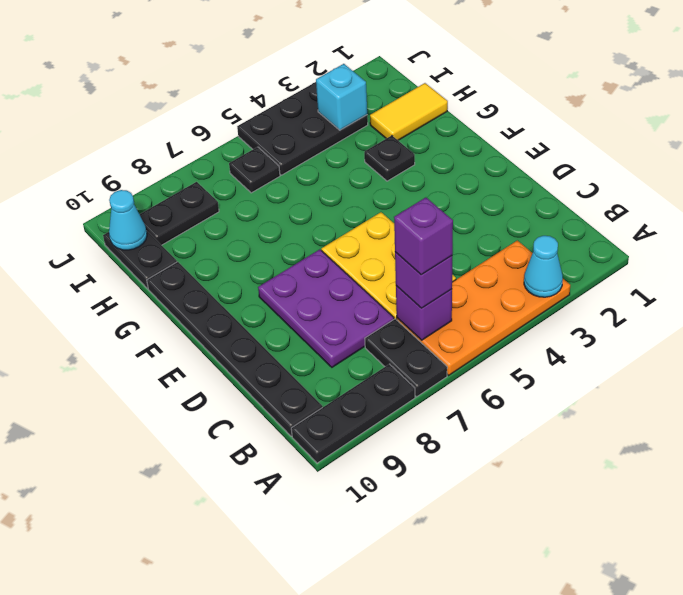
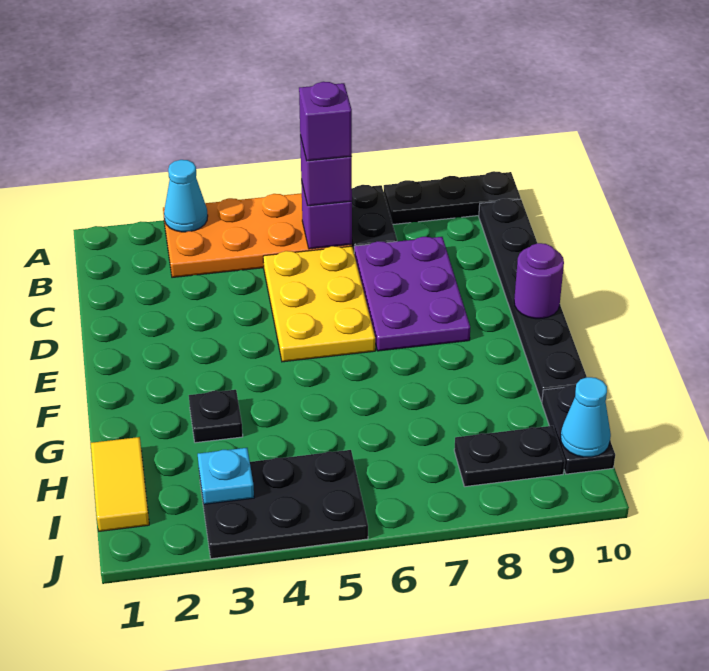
none -> purple round brick E10 level 2
yellow tile H1:H2 level 1 -> yellow tile H1:I1 level 1
cyan brick I3 level 2 -> cyan plate I3 level 2
black plate I6 level 1 -> none

